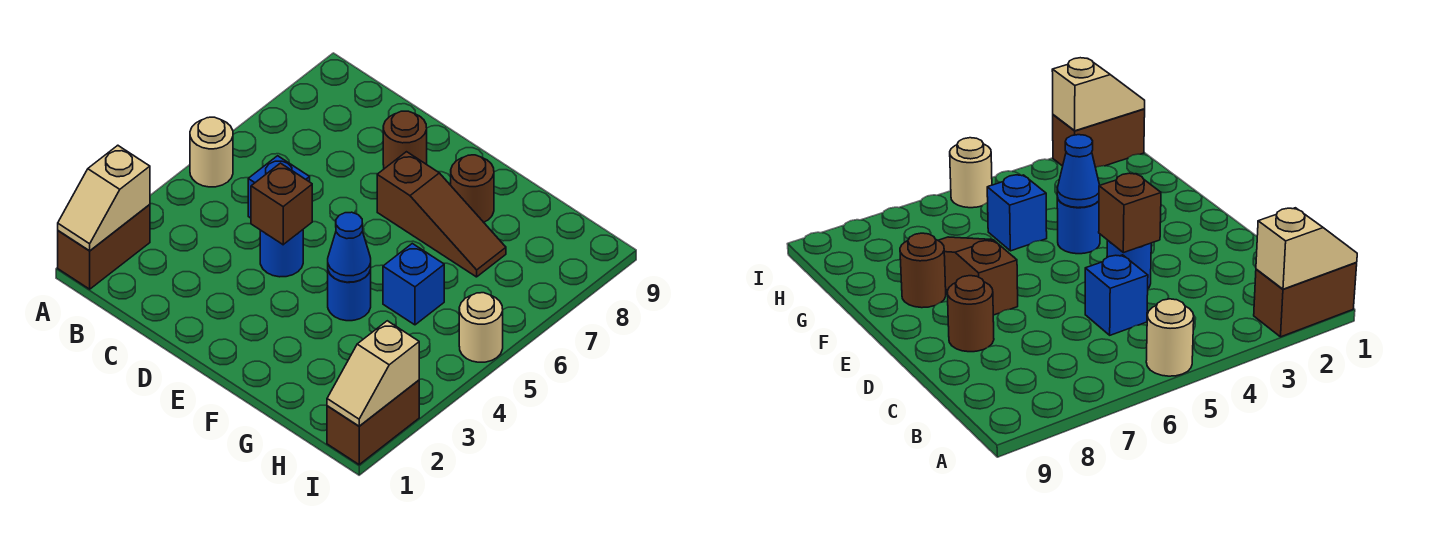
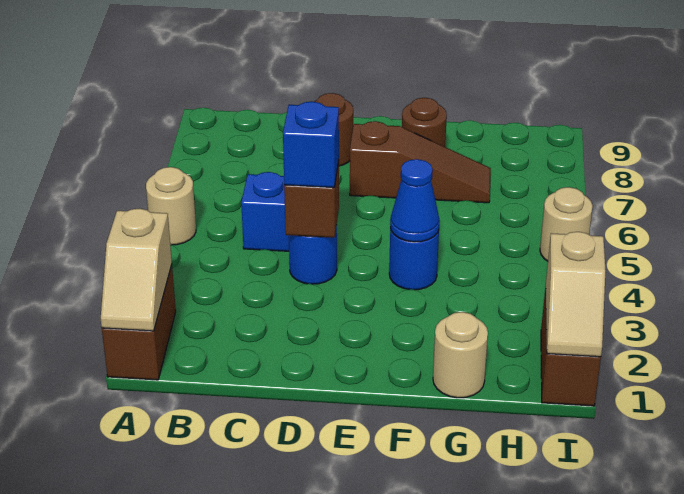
none -> tan round brick G1 level 1
blue brick G5 level 1 -> blue brick D4 level 3

